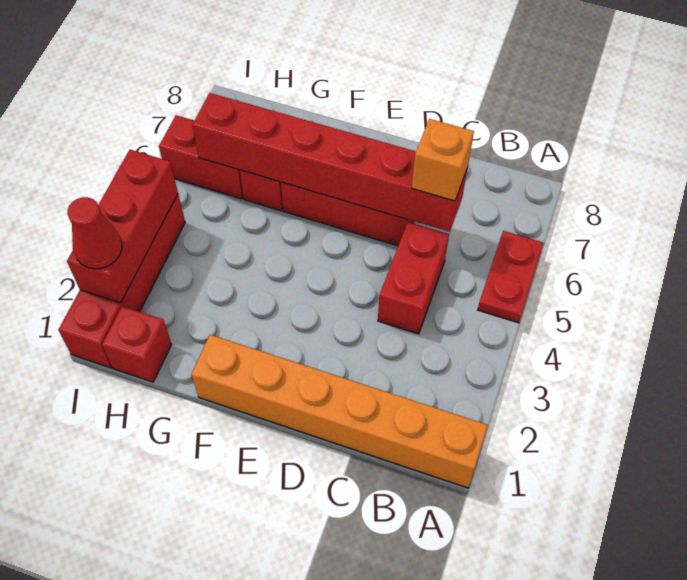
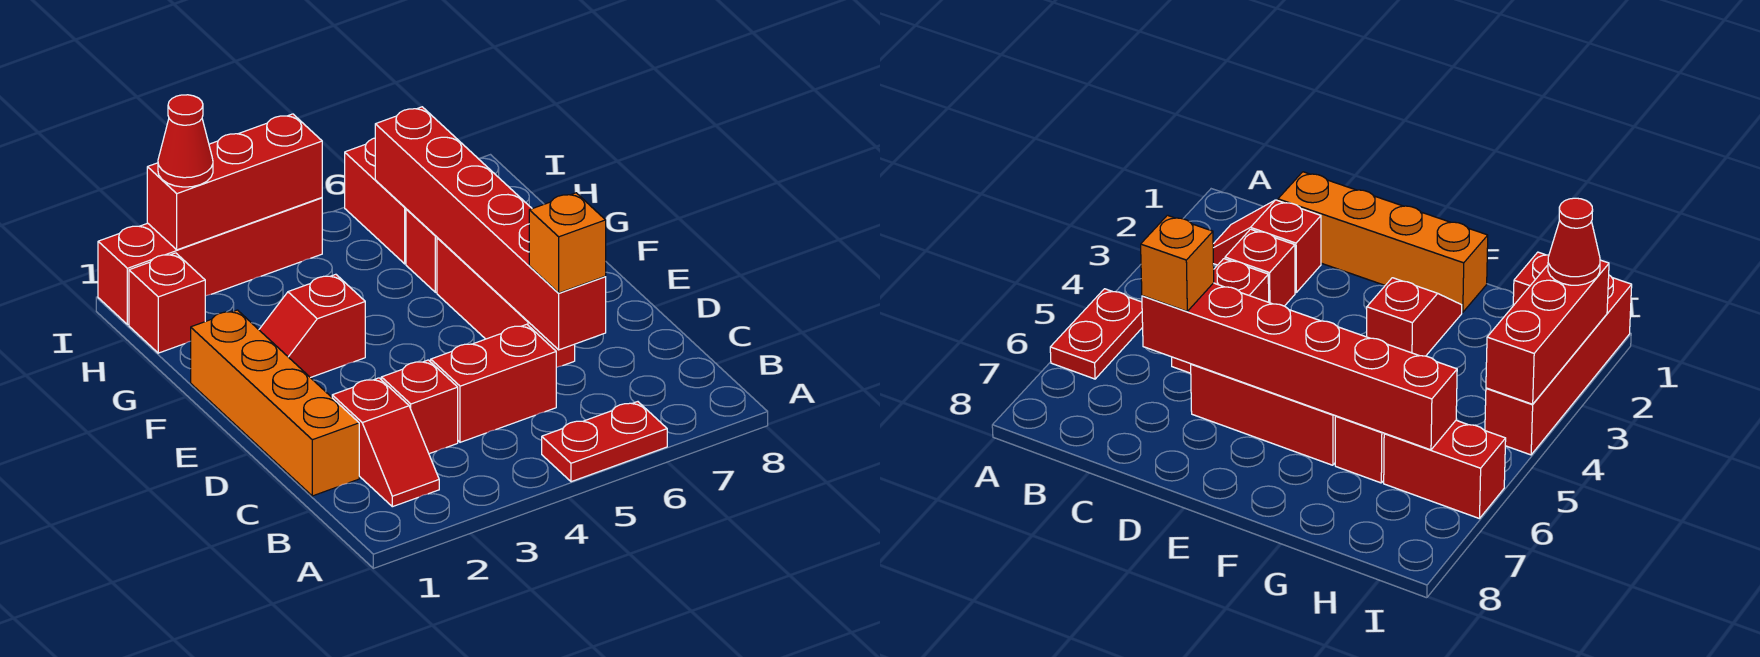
orange brick A1:F1 level 1 -> orange brick C1:F1 level 1
none -> red slope B2:C2 level 1 top C
none -> red brick C3 level 1
none -> red slope F2:F3 level 1 top 3

